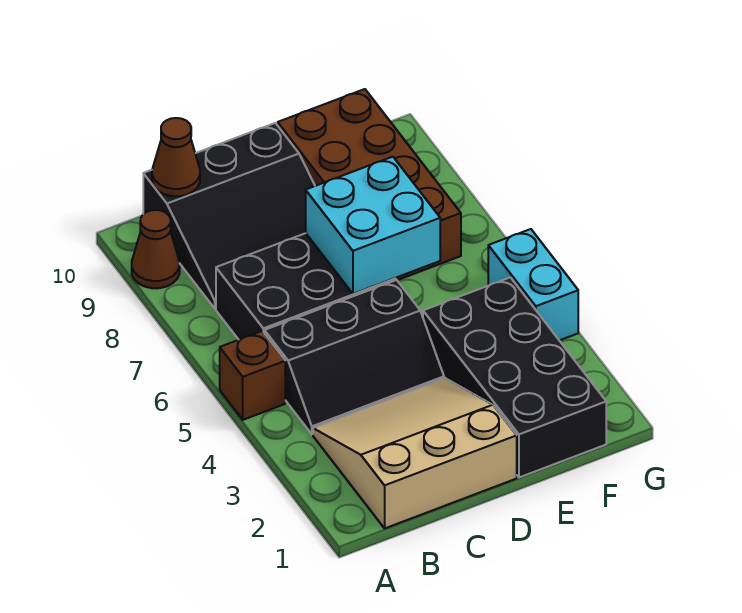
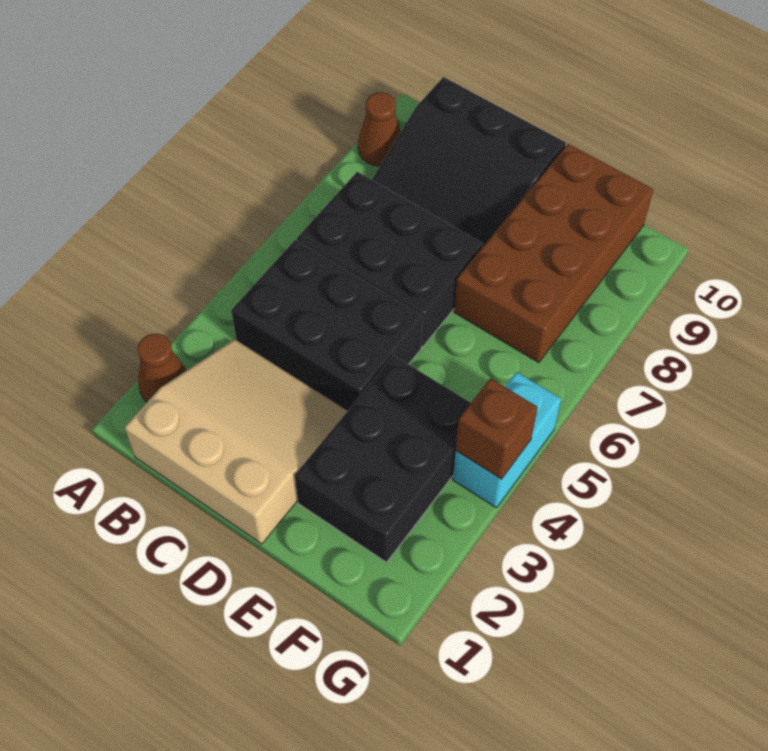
brown brick A5 level 1 -> brown brick G4 level 2
black slope B4:D5 level 1 top 5 -> black brick B4:D5 level 1
brown cone B10 level 2 -> brown cone A2 level 1
cyan brick D6:E7 level 2 -> none
black brick E1:F4 level 1 -> black brick E2:F4 level 1

